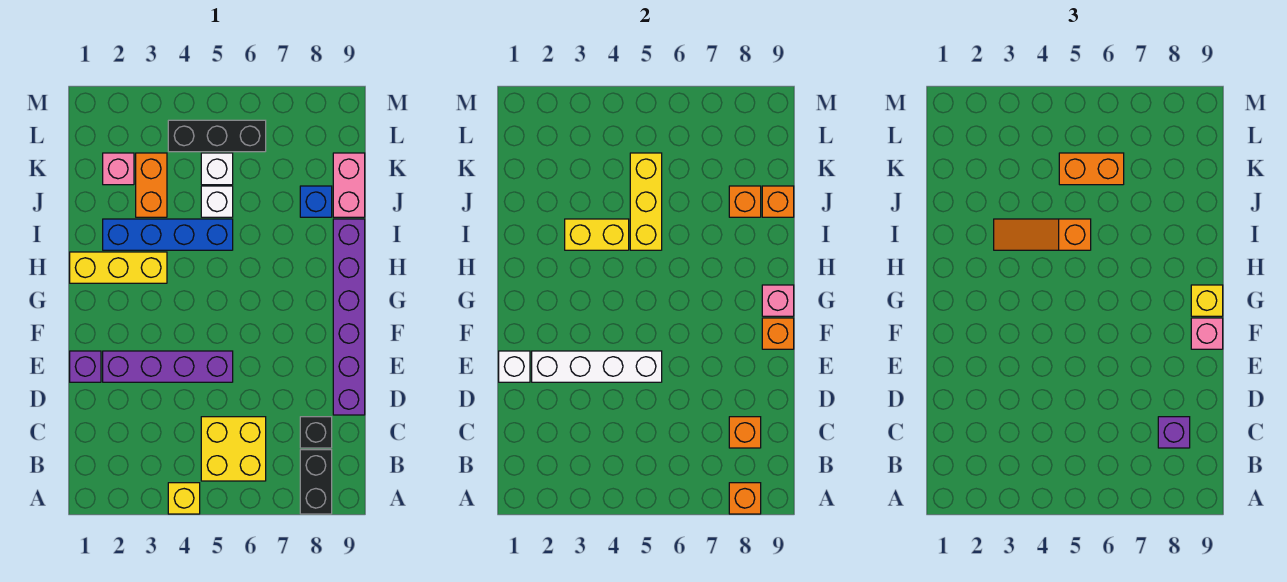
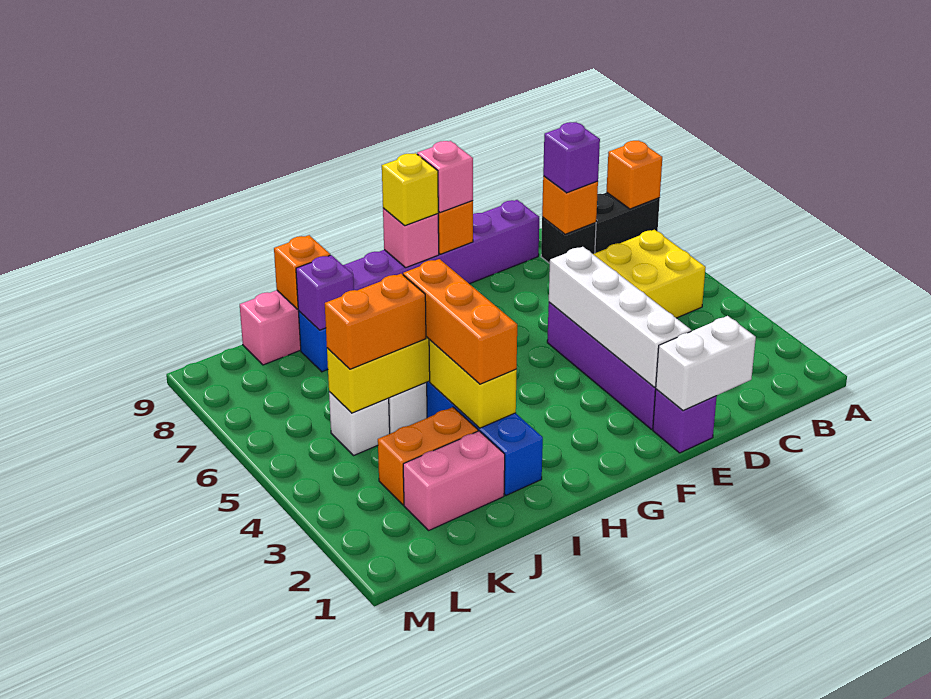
yellow brick A4 level 1 -> none
white brick E1 level 2 -> white brick D1:E1 level 2
yellow brick H1:H3 level 1 -> none
orange slope I3:I5 level 3 top 5 -> orange brick I3:I5 level 3
orange brick J8 level 2 -> purple brick J8 level 2
pink brick K2 level 1 -> pink brick J2:K2 level 1
orange brick K5:K6 level 3 -> orange brick J5:K5 level 3
black brick L4:L6 level 1 -> none

